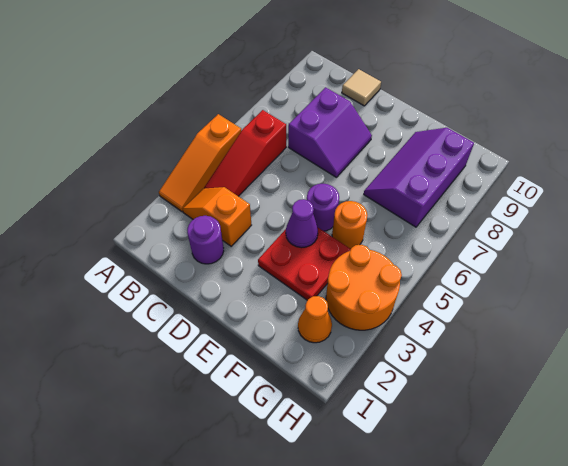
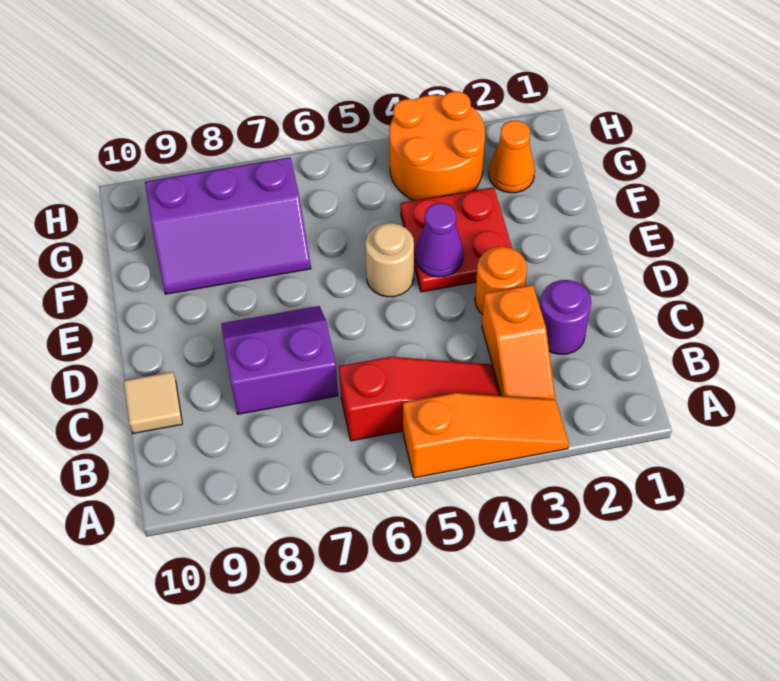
purple round brick E5 level 1 -> tan round brick E5 level 1
orange round brick F5 level 1 -> orange round brick D3 level 1

